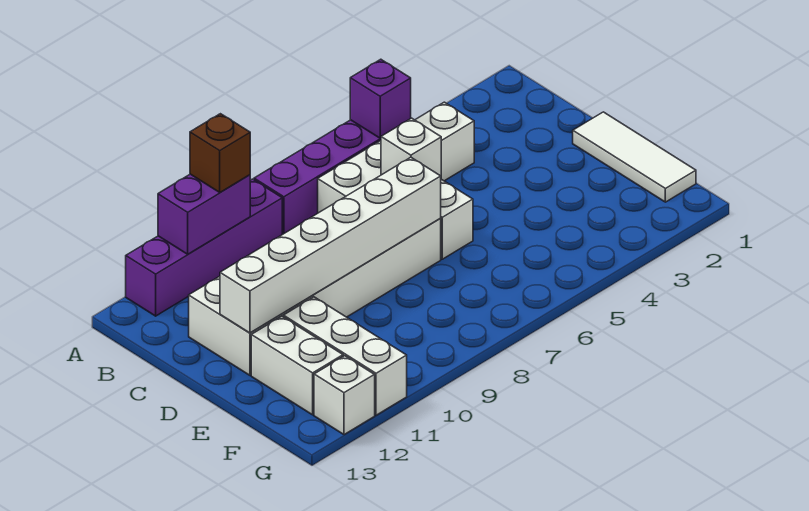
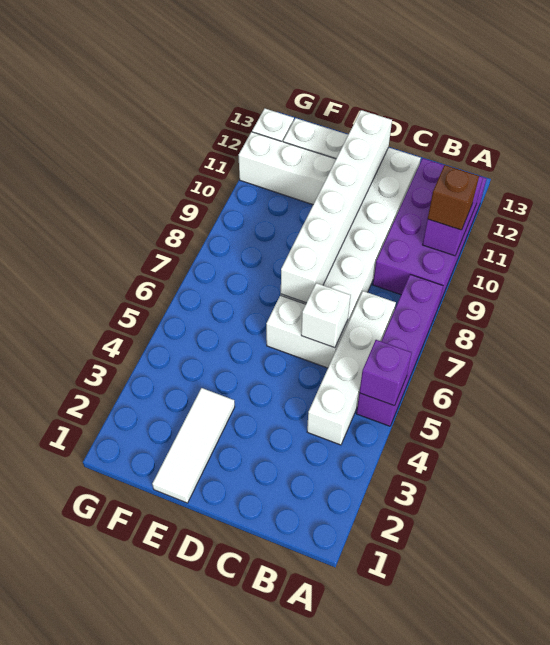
purple brick A9:A12 level 1 -> purple brick A9:B12 level 1
white tile D1:F1 level 1 -> white tile E1:E3 level 1

